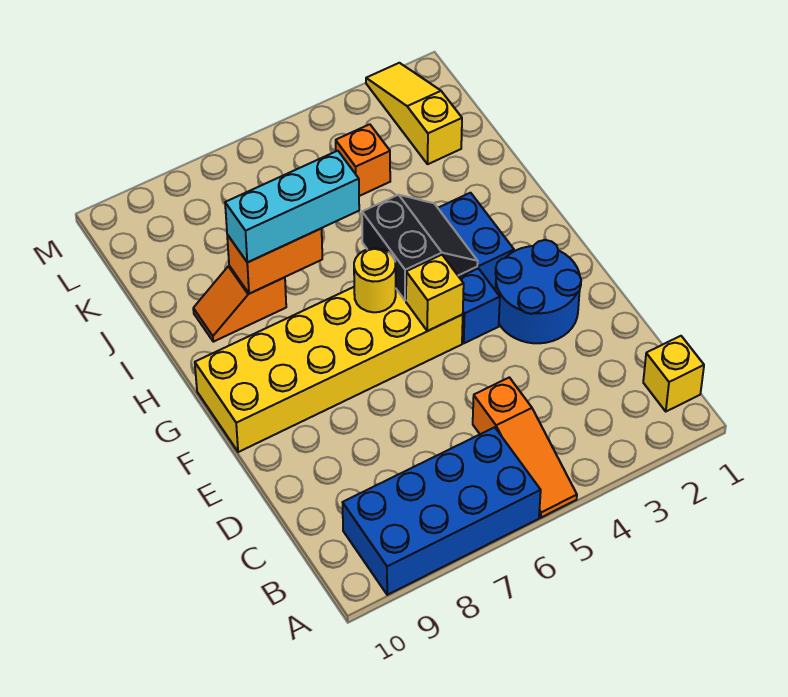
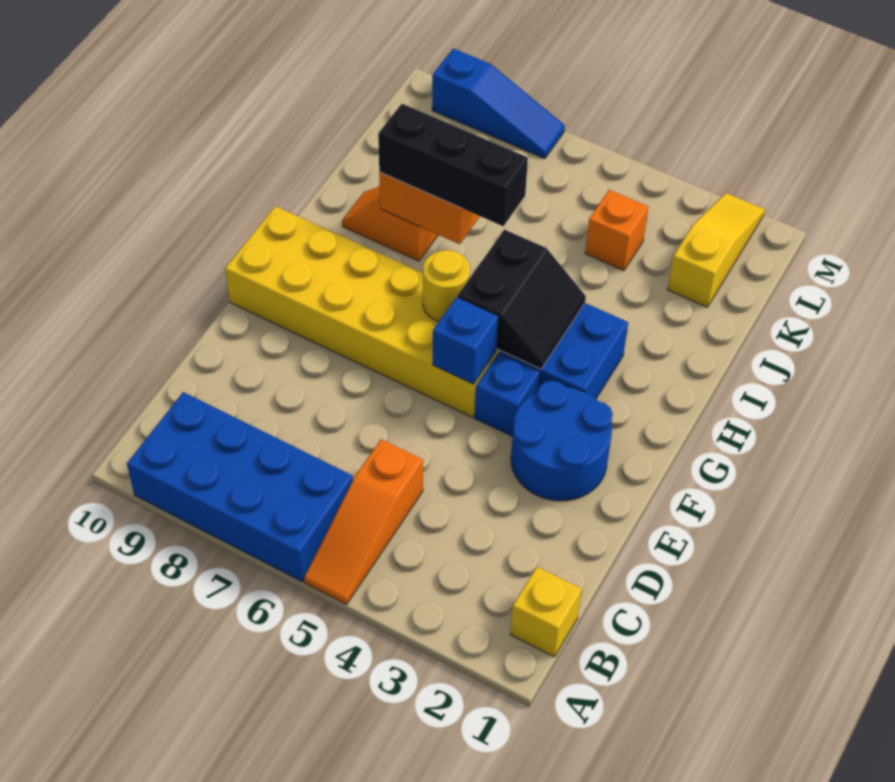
yellow brick F5 level 2 -> blue brick F5 level 2
cyan brick I6:I8 level 3 -> black brick I6:I8 level 3
none -> blue slope M7:M9 level 1 top 9

